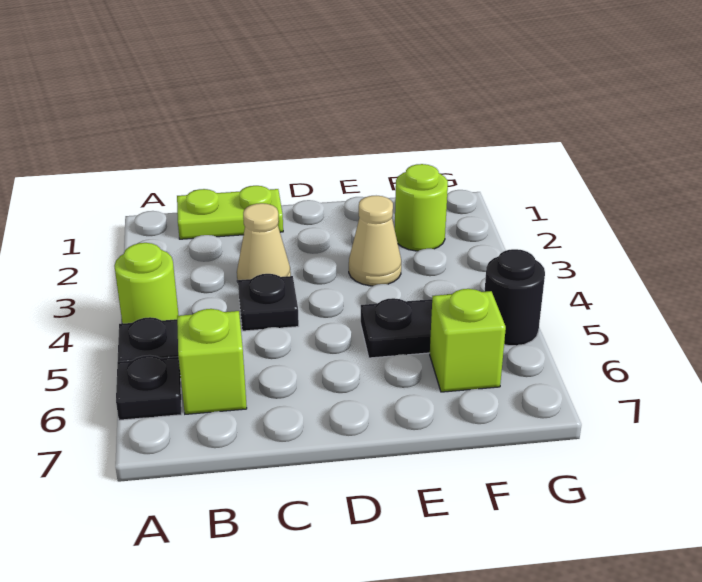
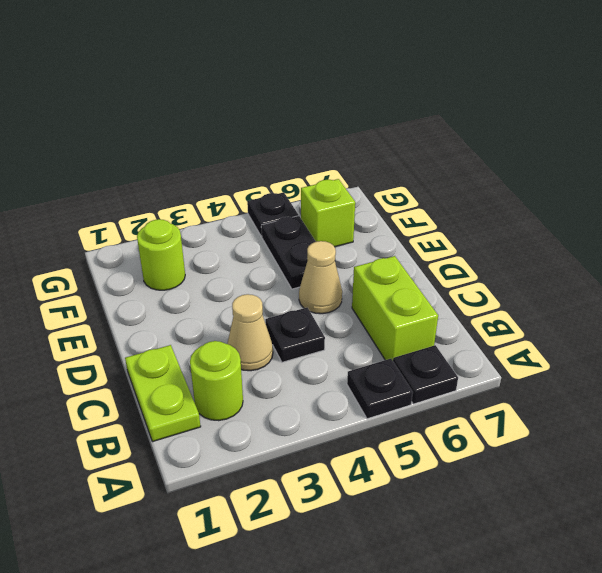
lime round brick A4 level 1 -> lime round brick B2 level 1
lime brick B6 level 1 -> lime brick B6:C6 level 1
tan cone E3 level 1 -> tan cone D5 level 1
black round brick G5 level 1 -> black plate G5 level 1

